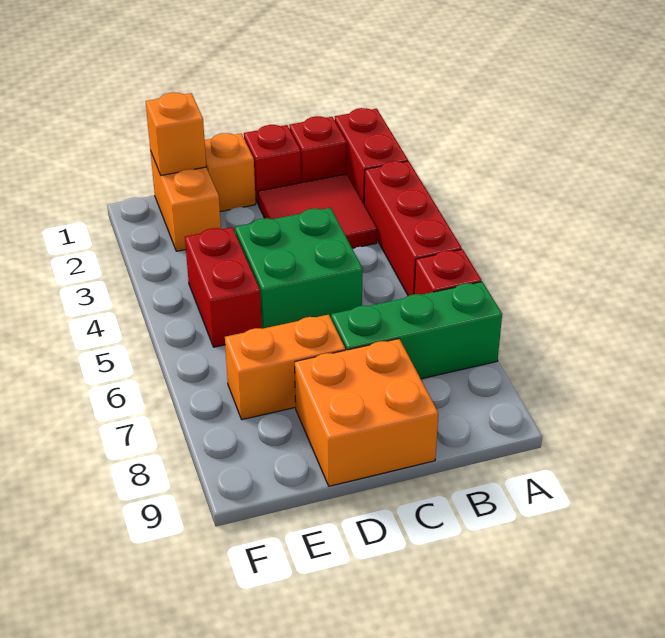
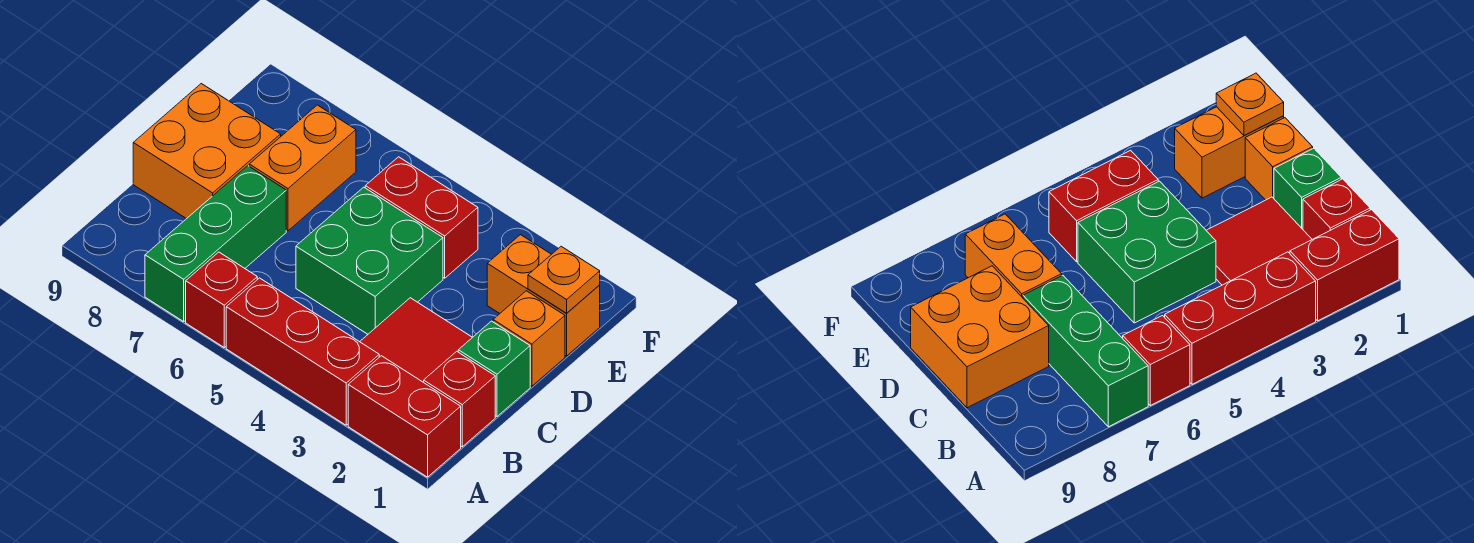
red brick C1 level 1 -> green brick C1 level 1
orange brick E1 level 2 -> orange plate E1 level 2

